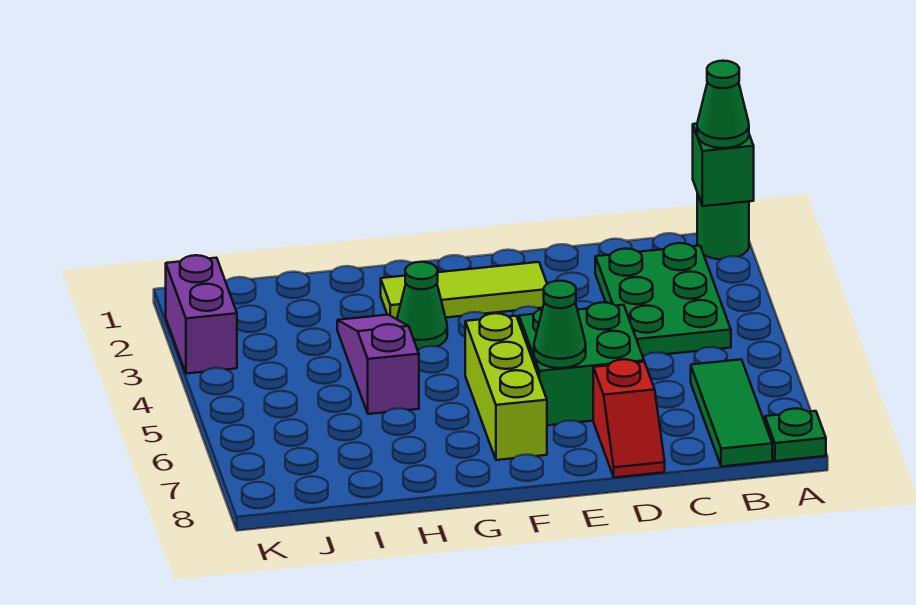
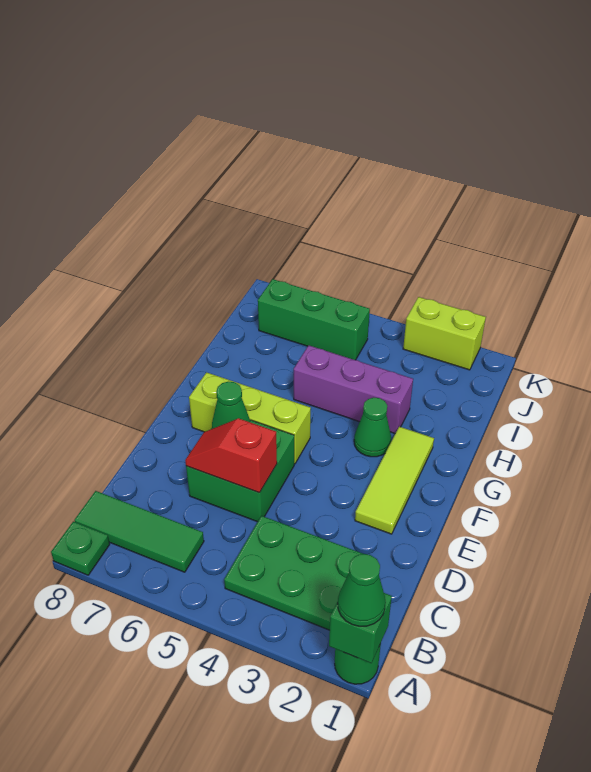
red slope D7:D8 level 1 top 7 -> red slope D5:D6 level 2 top 5
purple slope H3:H5 level 1 top 5 -> purple brick H3:H5 level 1
none -> green brick J5:J7 level 1
purple brick K2:K3 level 1 -> lime brick K2:K3 level 1

